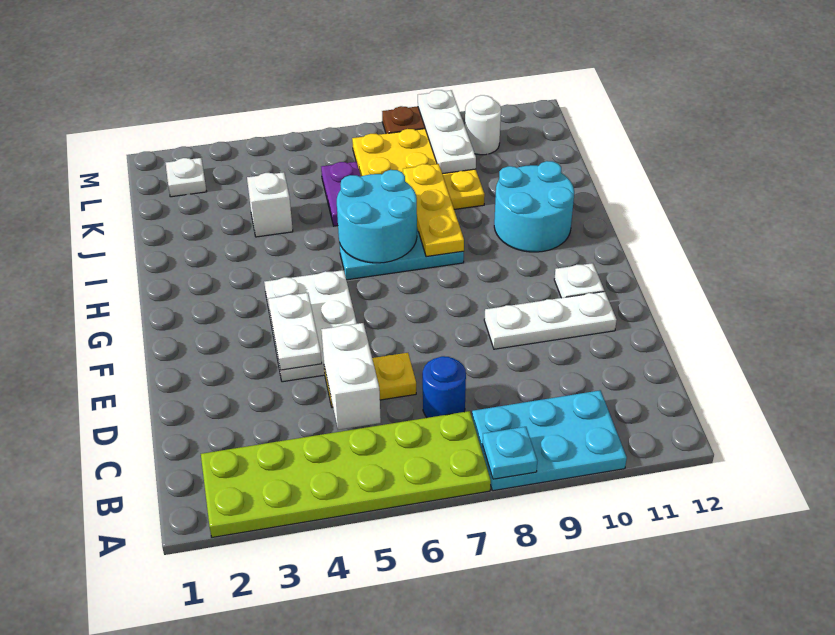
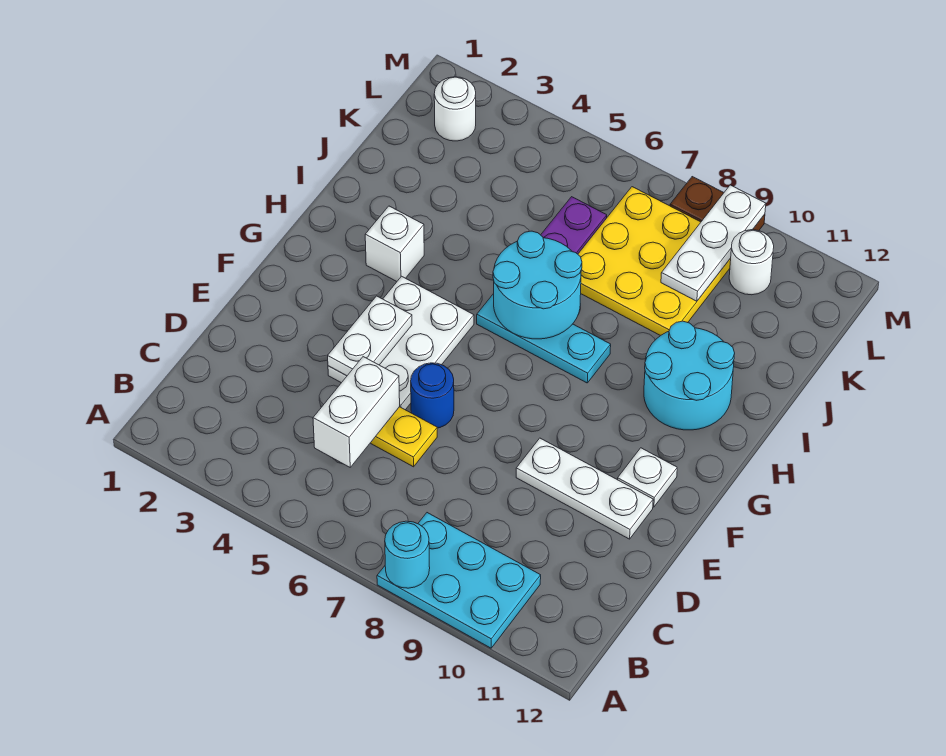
lime plate A2:B7 level 1 -> none
cyan plate A8 level 2 -> cyan round brick A8 level 2
blue round brick C7 level 1 -> blue round brick E6 level 1
yellow plate H8:J8 level 2 -> none
white brick J4 level 1 -> white brick H3 level 1
white plate L2 level 1 -> white round brick L2 level 1

